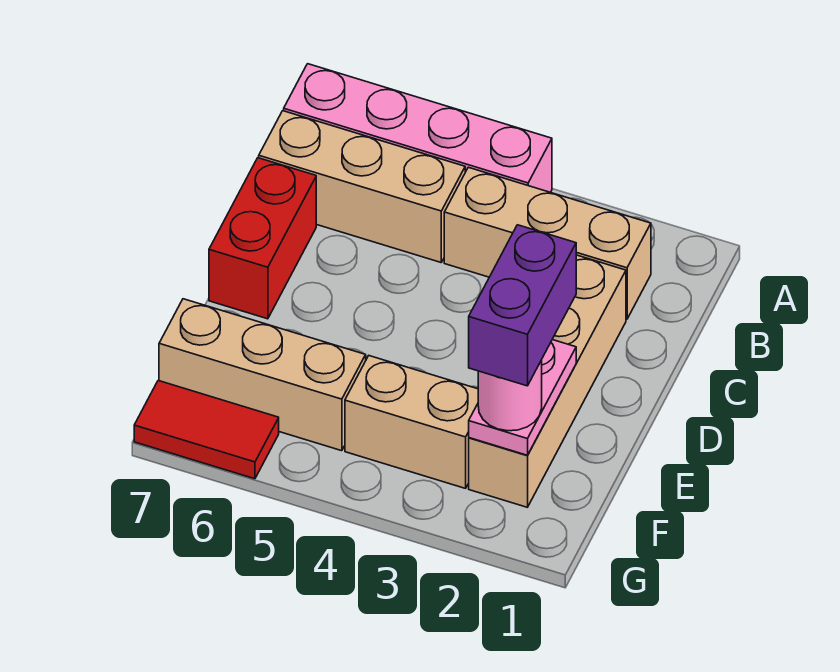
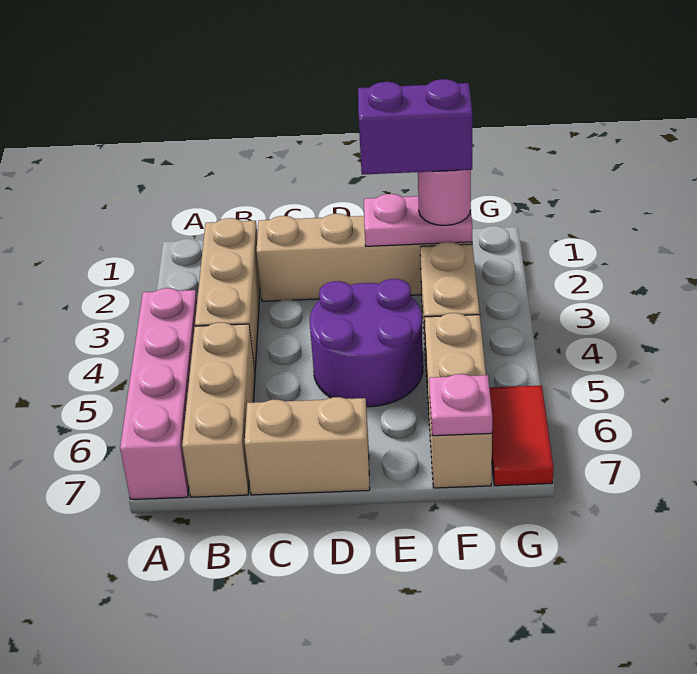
red brick C7:D7 level 1 -> tan brick C7:D7 level 1
none -> purple round brick D4:E5 level 1
none -> pink plate F7 level 2

